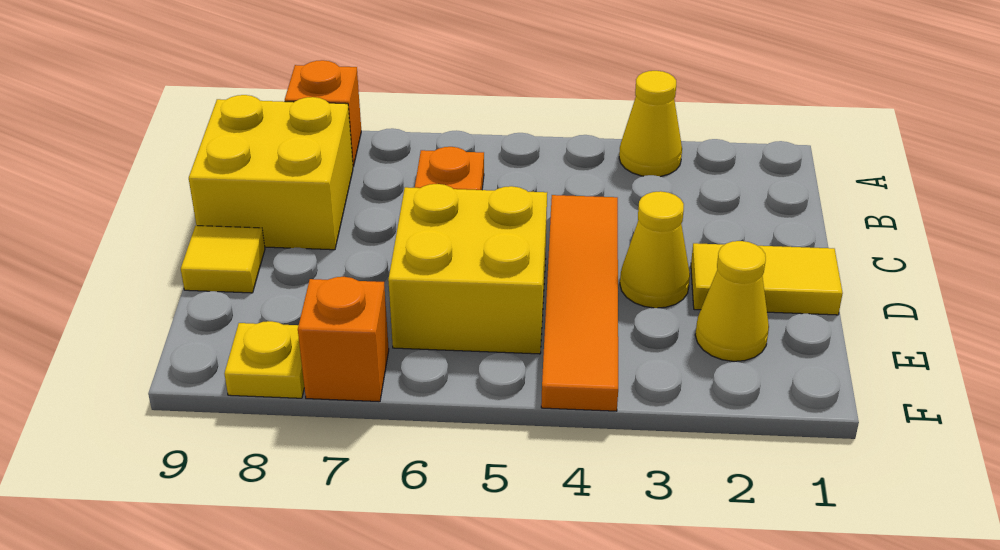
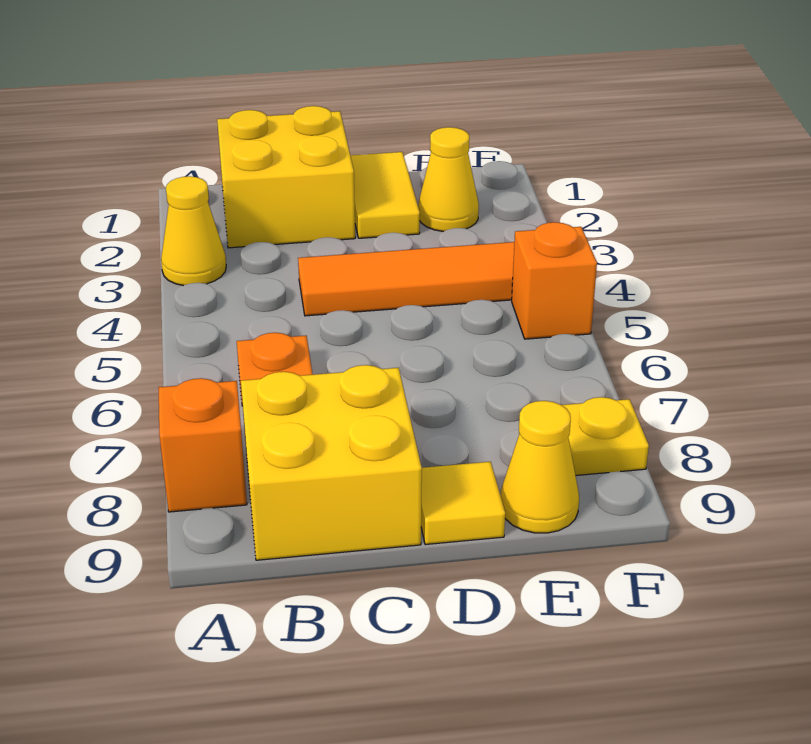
yellow cone D3 level 1 -> yellow cone E9 level 1
yellow brick D5:E6 level 1 -> yellow brick B1:C2 level 1
orange brick F7 level 1 -> orange brick F5 level 1

